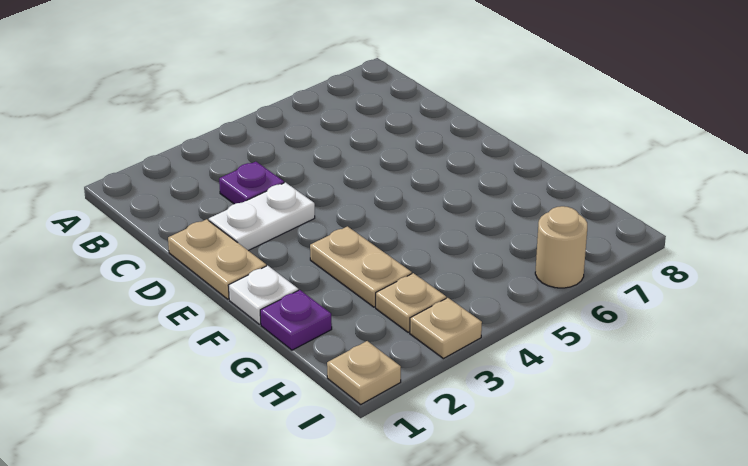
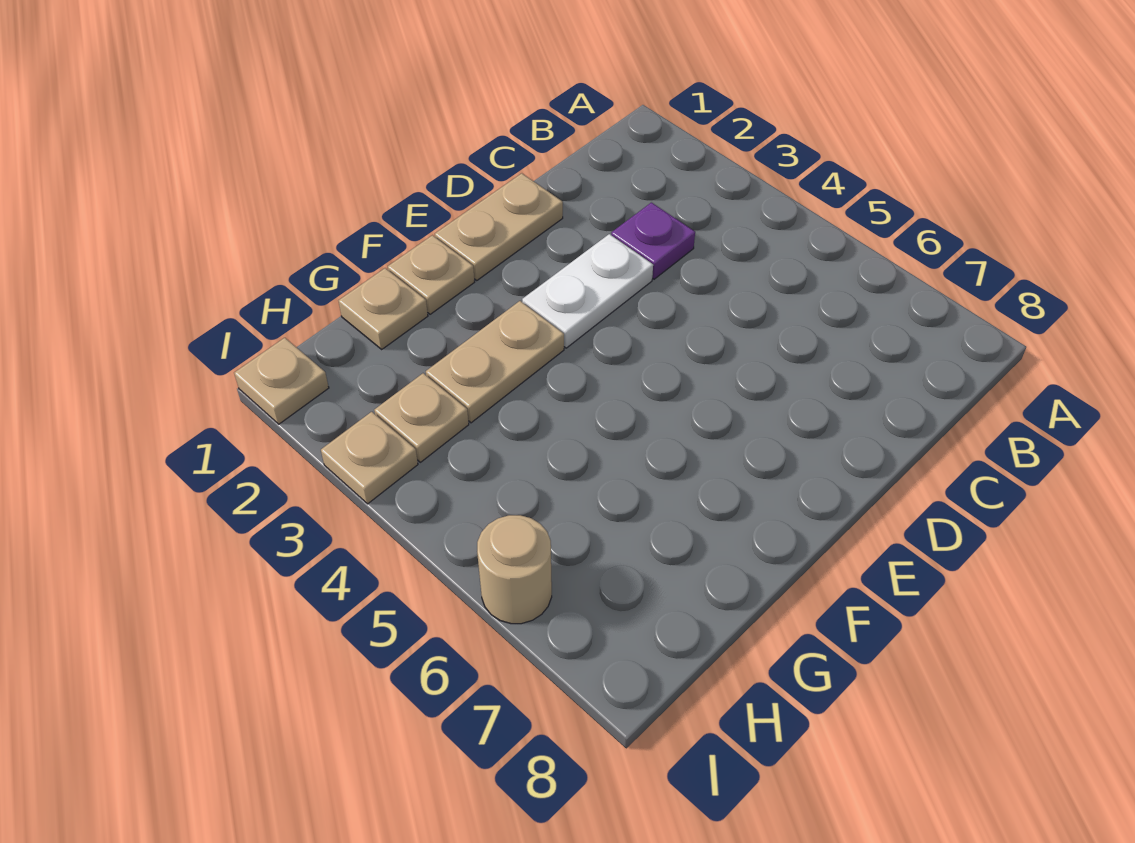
white plate D2:D3 level 1 -> white plate D3:E3 level 1
white plate F1 level 1 -> tan plate F1 level 1
purple plate G1 level 1 -> tan plate G1 level 1

